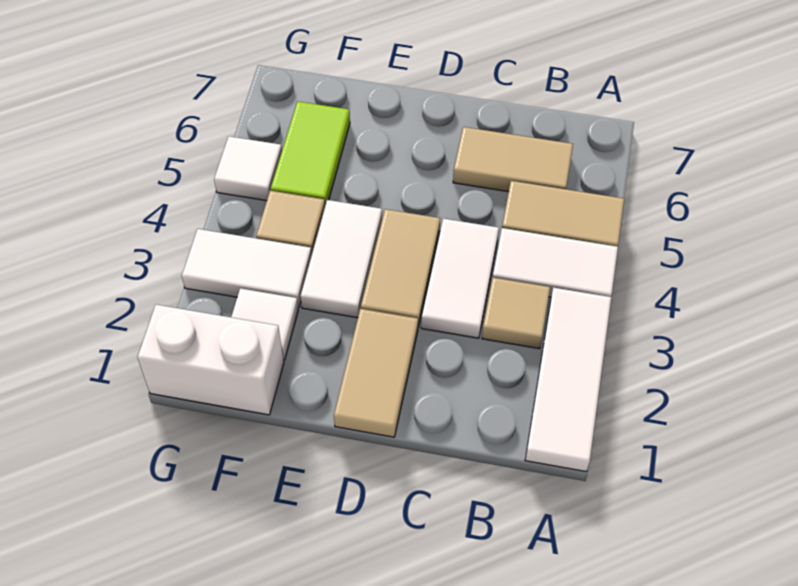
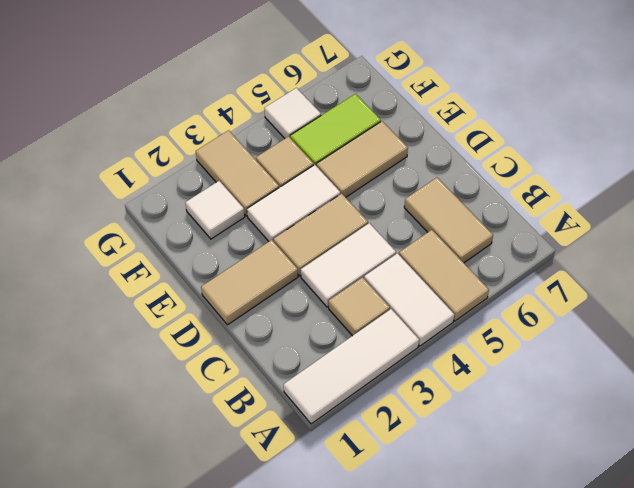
none -> tan tile E5:E6 level 1
white brick F1:G1 level 1 -> none
white tile F3:G3 level 1 -> tan tile F3:G3 level 1

